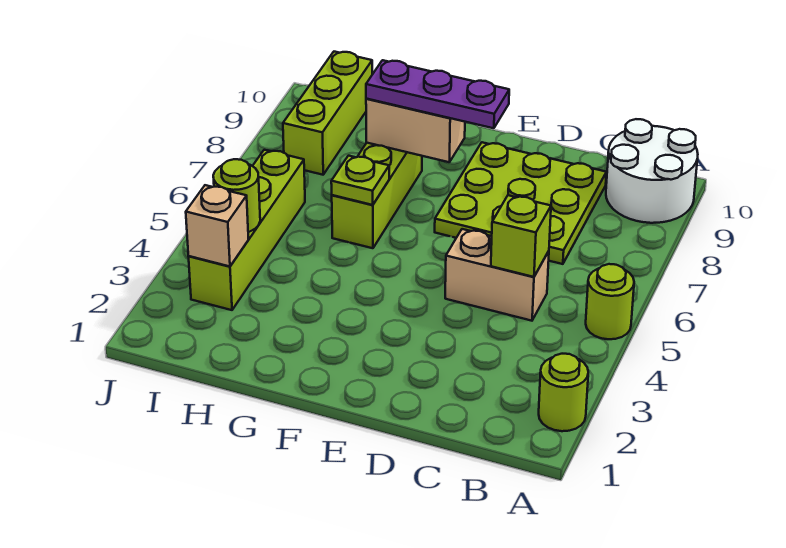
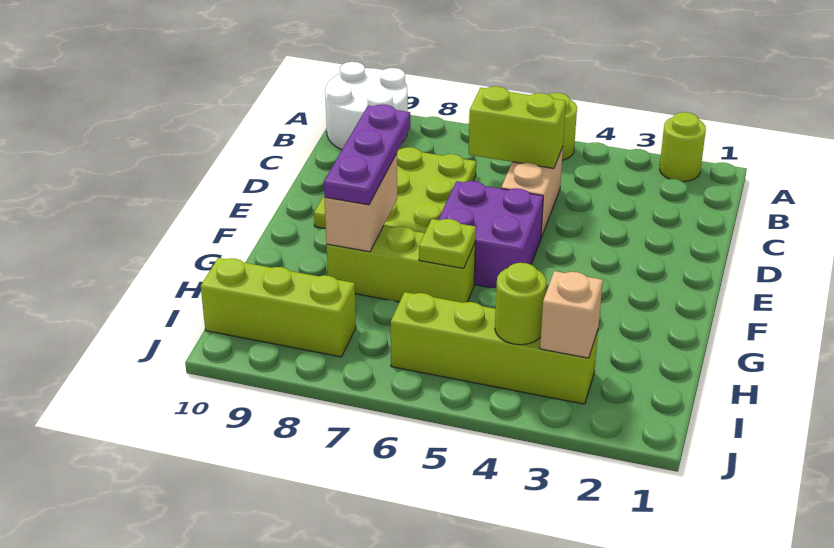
lime brick C5 level 2 -> lime brick C5:C6 level 2
none -> purple brick E5:F6 level 1

